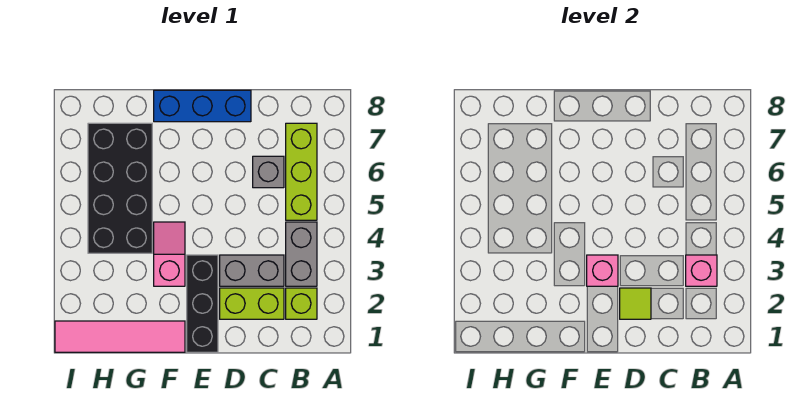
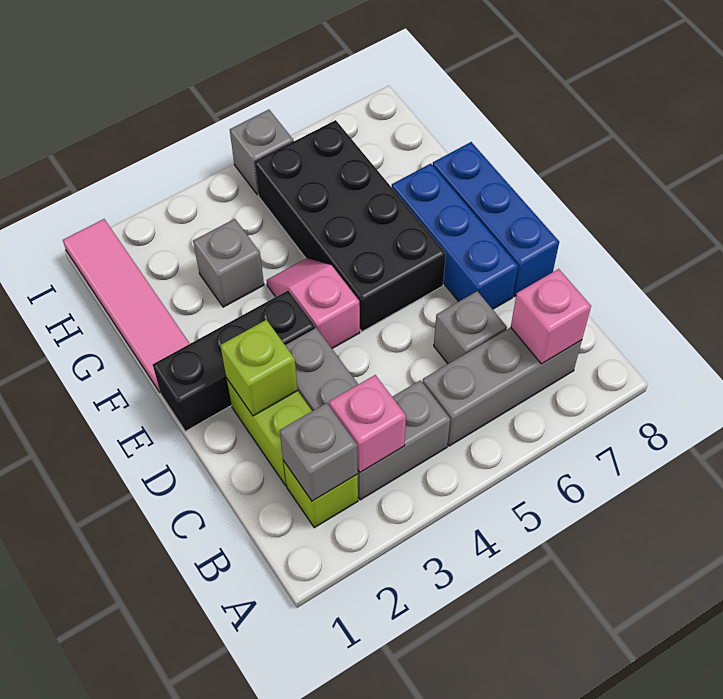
none -> grey brick B2 level 2
lime brick B5:B7 level 1 -> grey brick B5:B7 level 1
lime tile D2 level 2 -> lime brick D2 level 2
none -> blue brick D7:F7 level 1
pink brick E3 level 2 -> pink brick B7 level 2
pink slope F3:F4 level 1 top 3 -> pink slope E4:F4 level 1 top E
none -> grey brick G3 level 1
black brick G4:H7 level 1 -> black brick E5:H6 level 1
none -> grey brick I5 level 1

